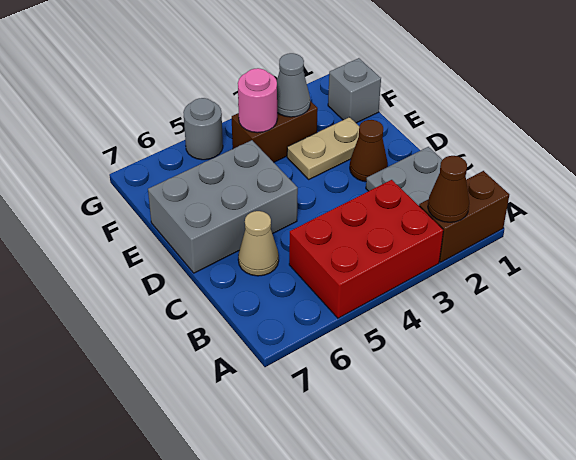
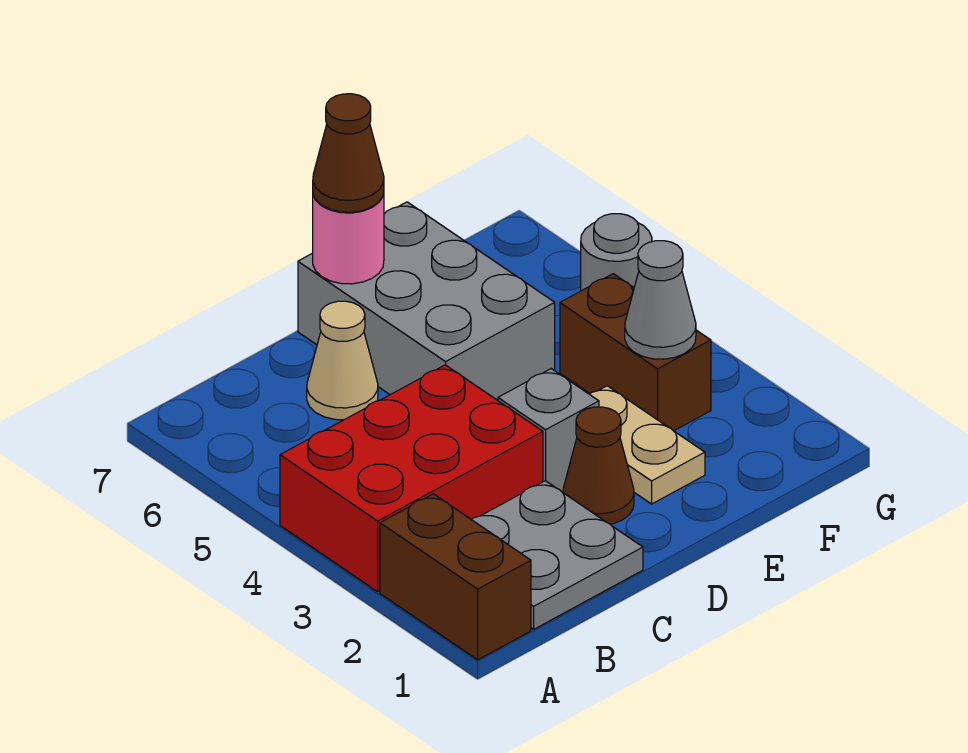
brown cone A2 level 2 -> brown cone D7 level 3
red brick A3:B5 level 1 -> red brick A3:C4 level 1
grey brick F1 level 1 -> grey brick D3 level 1
pink round brick F4 level 2 -> pink round brick D7 level 2

